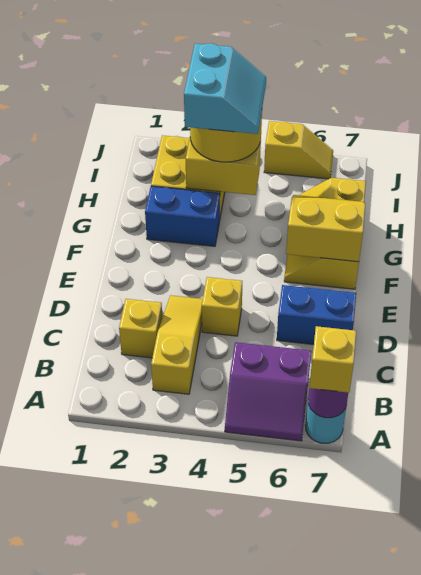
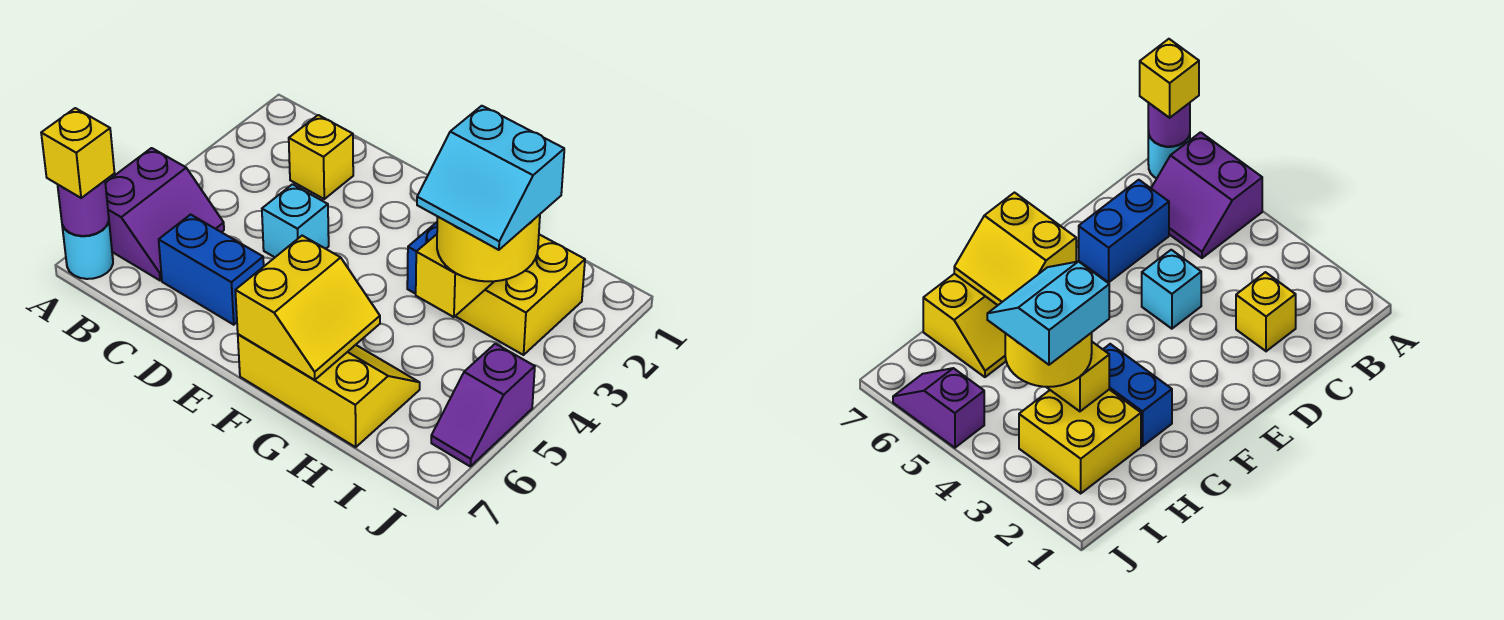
purple slope A5:B6 level 1 top B -> purple slope A5:B6 level 1 top A
yellow slope B3:D3 level 1 top B -> none
yellow brick D4 level 1 -> cyan brick D4 level 1
blue brick D6:D7 level 1 -> blue brick C6:D6 level 1
yellow slope J5:J6 level 1 top 5 -> purple slope J5:J6 level 1 top 5

